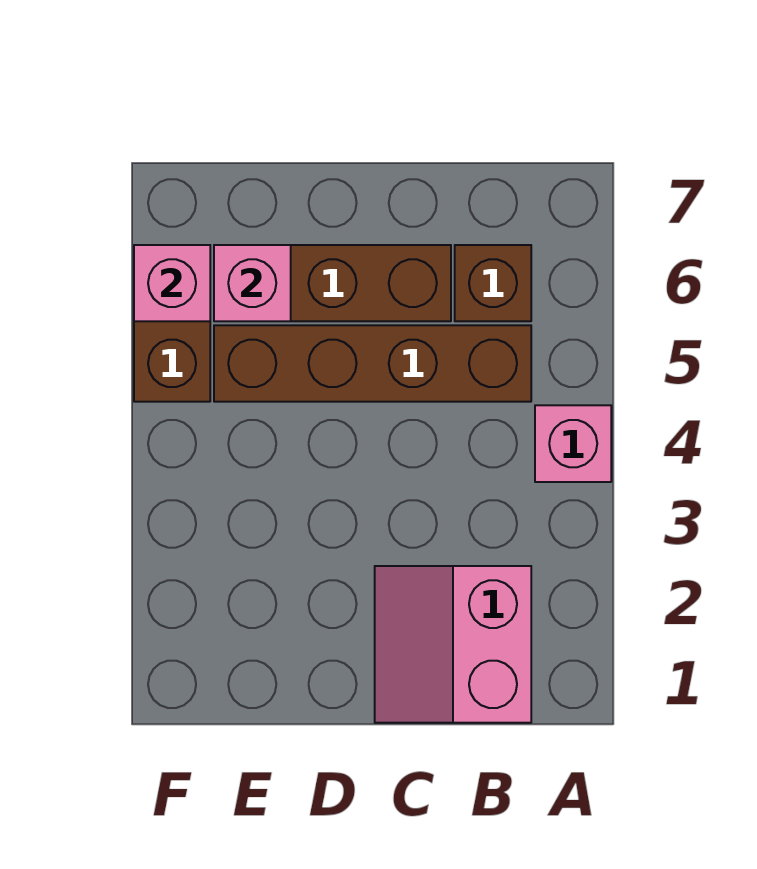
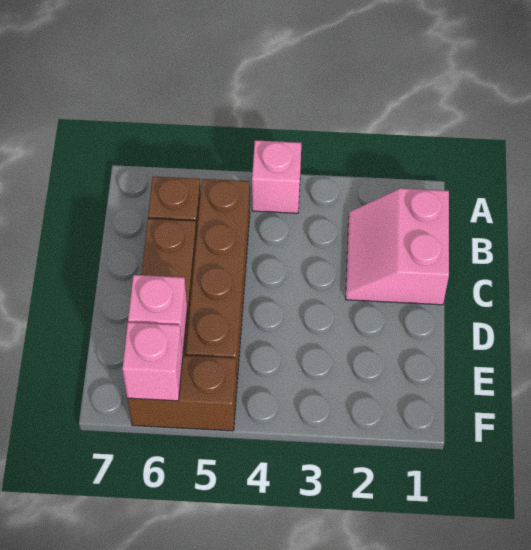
pink slope B1:C2 level 1 top B -> pink slope B1:C2 level 1 top 1

